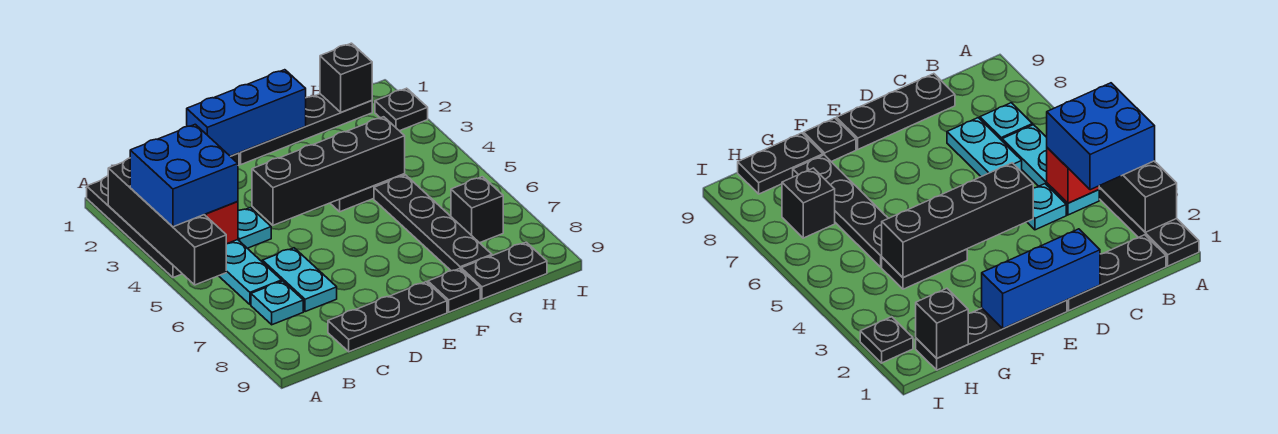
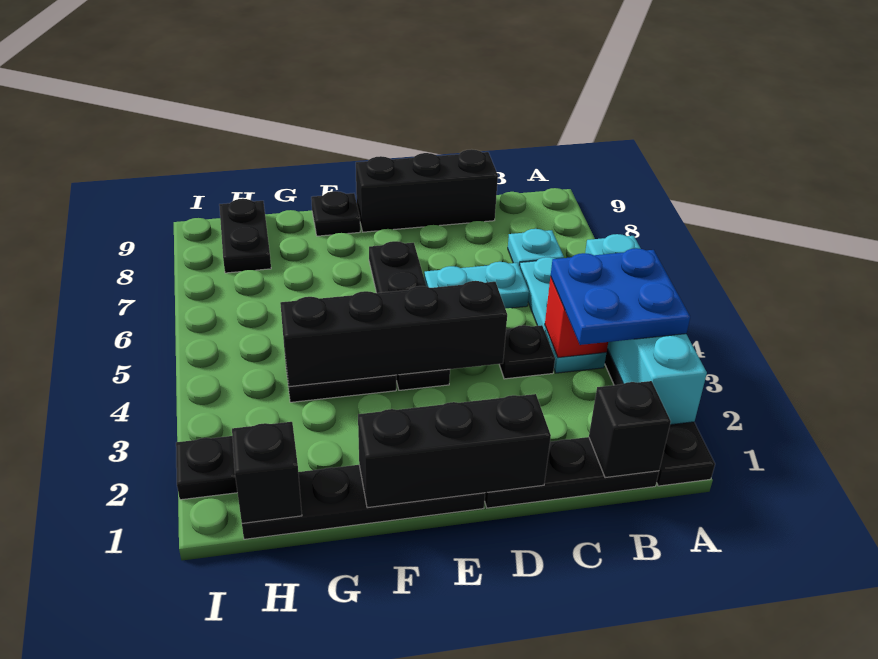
black brick A2:A5 level 2 -> cyan brick A2:A5 level 2
blue brick A3:B4 level 3 -> blue plate A3:B4 level 3
cyan plate C4 level 1 -> black plate C4 level 1
cyan plate C6:C7 level 1 -> cyan plate C6:D6 level 1
black plate C9:E9 level 1 -> black brick C9:E9 level 1
blue brick D1:F1 level 2 -> black brick D1:F1 level 2
black plate G5:G8 level 1 -> black plate E4:E7 level 1
black plate G9:H9 level 1 -> black plate H8:H9 level 1
black brick H7 level 1 -> black brick B1 level 2

